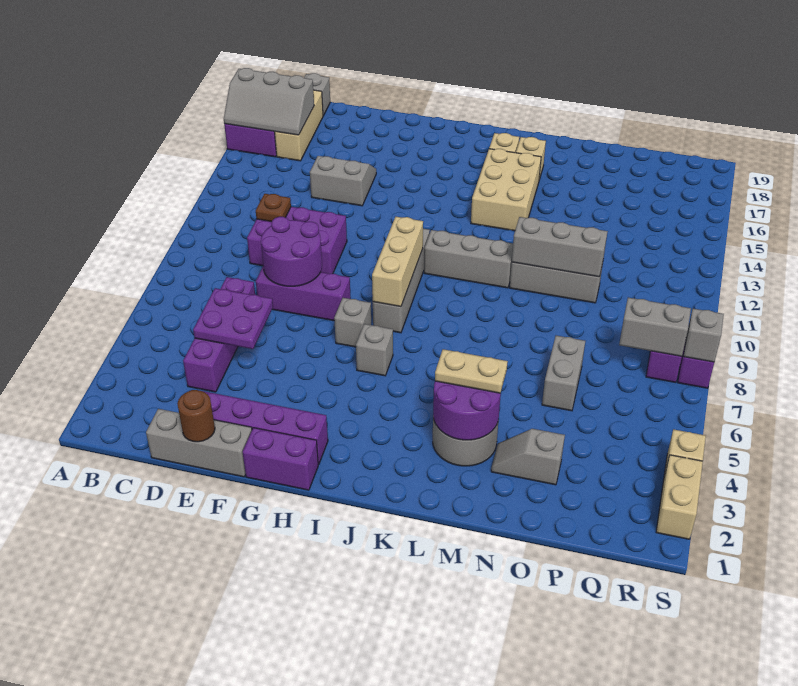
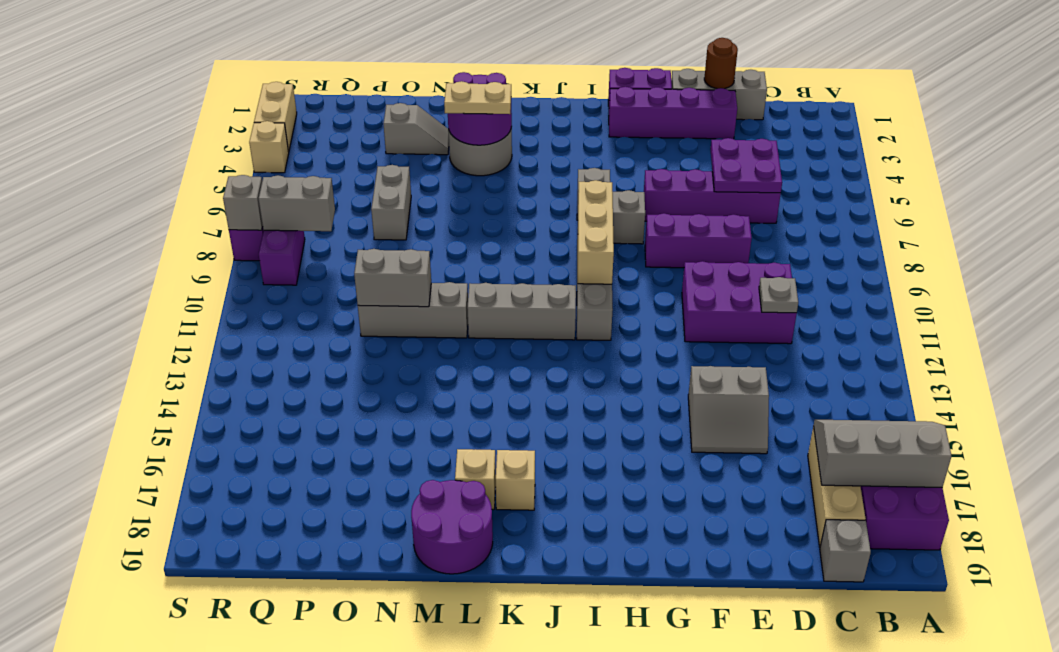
purple brick D4:D7 level 1 -> purple brick D6:G6 level 1
brown plate D11 level 2 -> grey plate D11 level 2
purple round brick E8:F9 level 2 -> purple round brick L18:M19 level 1
tan brick K14:L16 level 1 -> none
grey brick M11:O11 level 2 -> grey brick N11:O11 level 2

